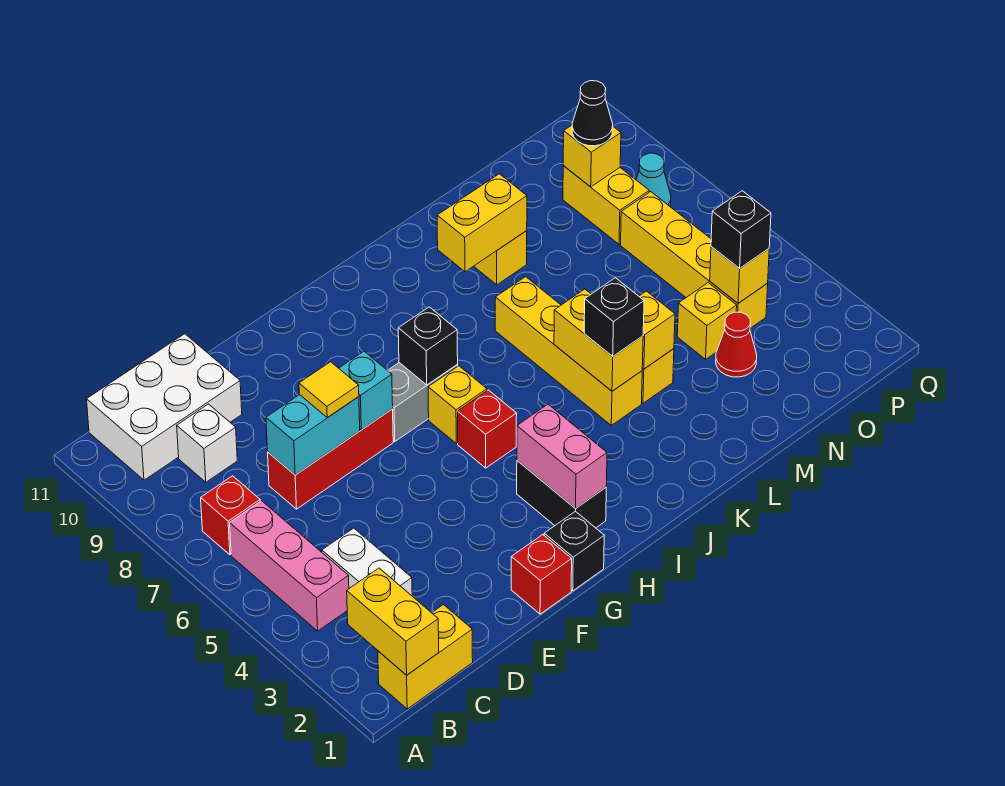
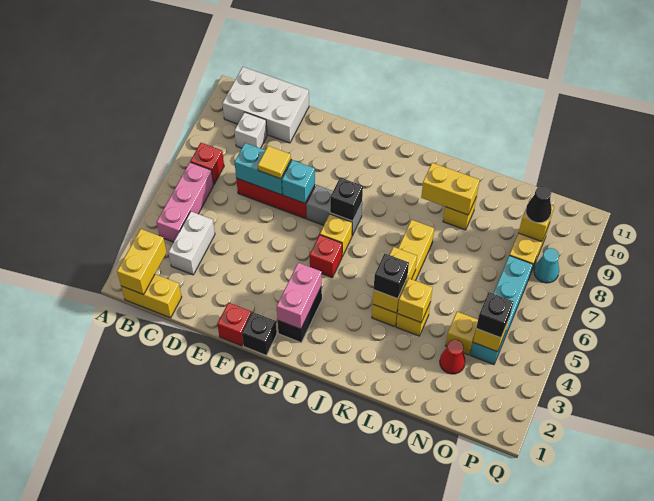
yellow brick O4:O7 level 1 -> cyan brick O4:O7 level 1

